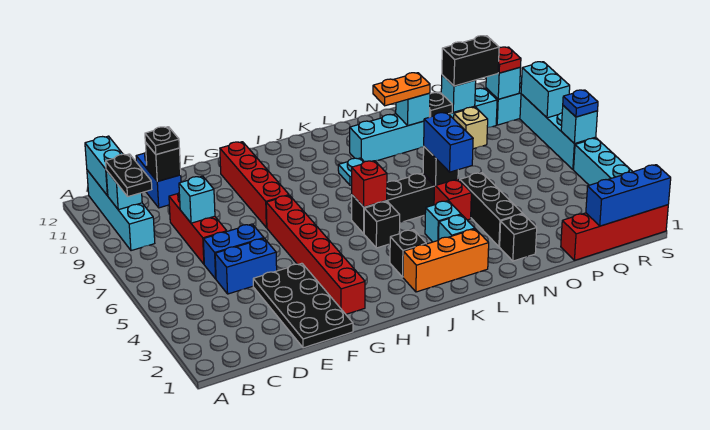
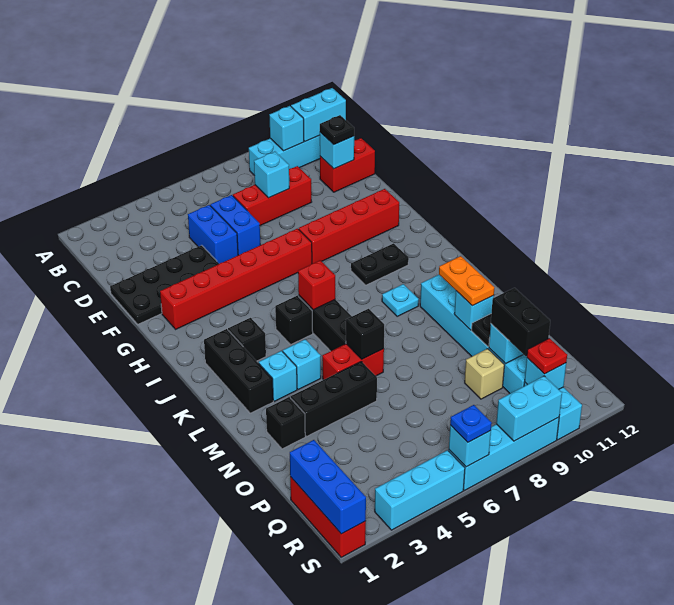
black plate B9:B10 level 3 -> black plate I9:I10 level 1
blue brick D11:D12 level 1 -> red brick D11:D12 level 1
black brick D11 level 2 -> cyan brick D11 level 2
orange brick J2:L2 level 1 -> black brick J2:L2 level 1
blue brick M5:M6 level 3 -> none
red brick P1:S1 level 1 -> red brick Q1:S1 level 1

